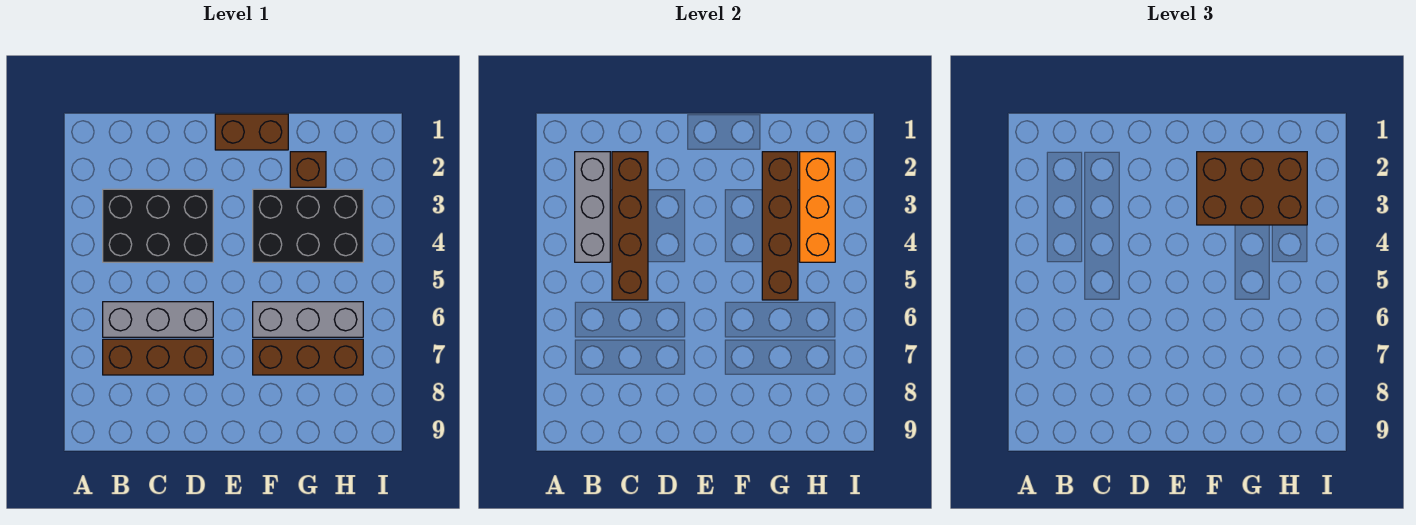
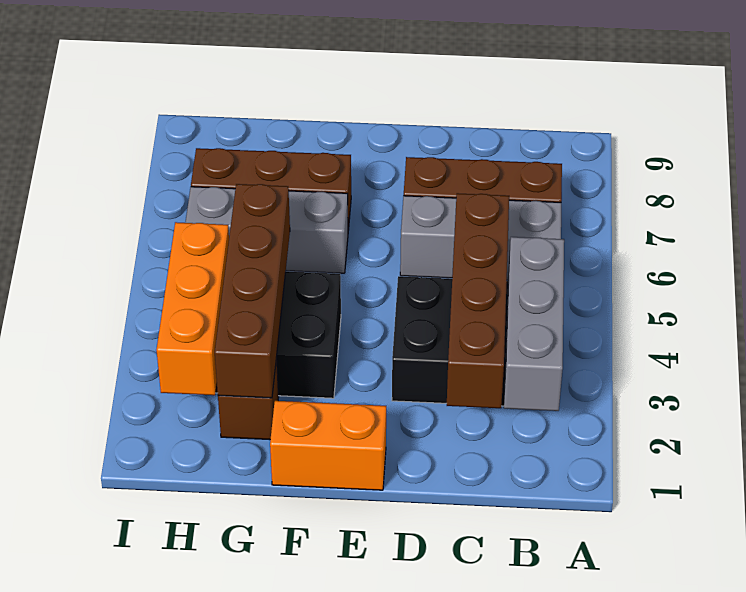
brown brick E1:F1 level 1 -> orange brick E1:F1 level 1
brown brick F2:H3 level 3 -> none

